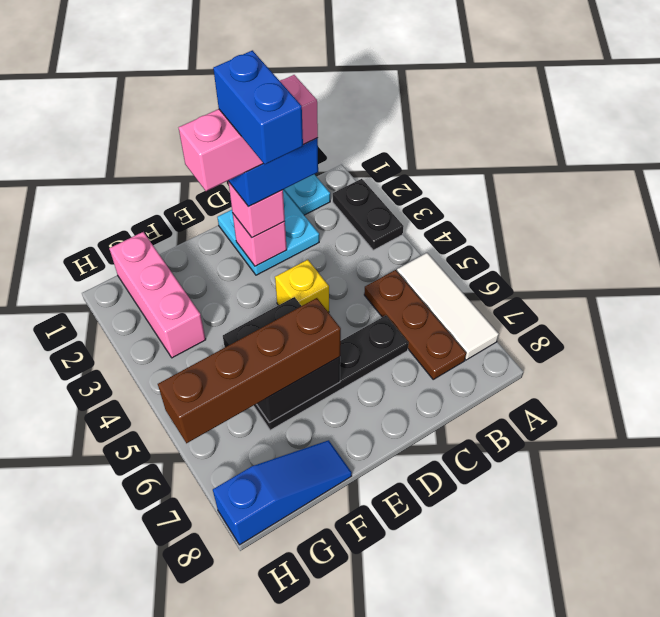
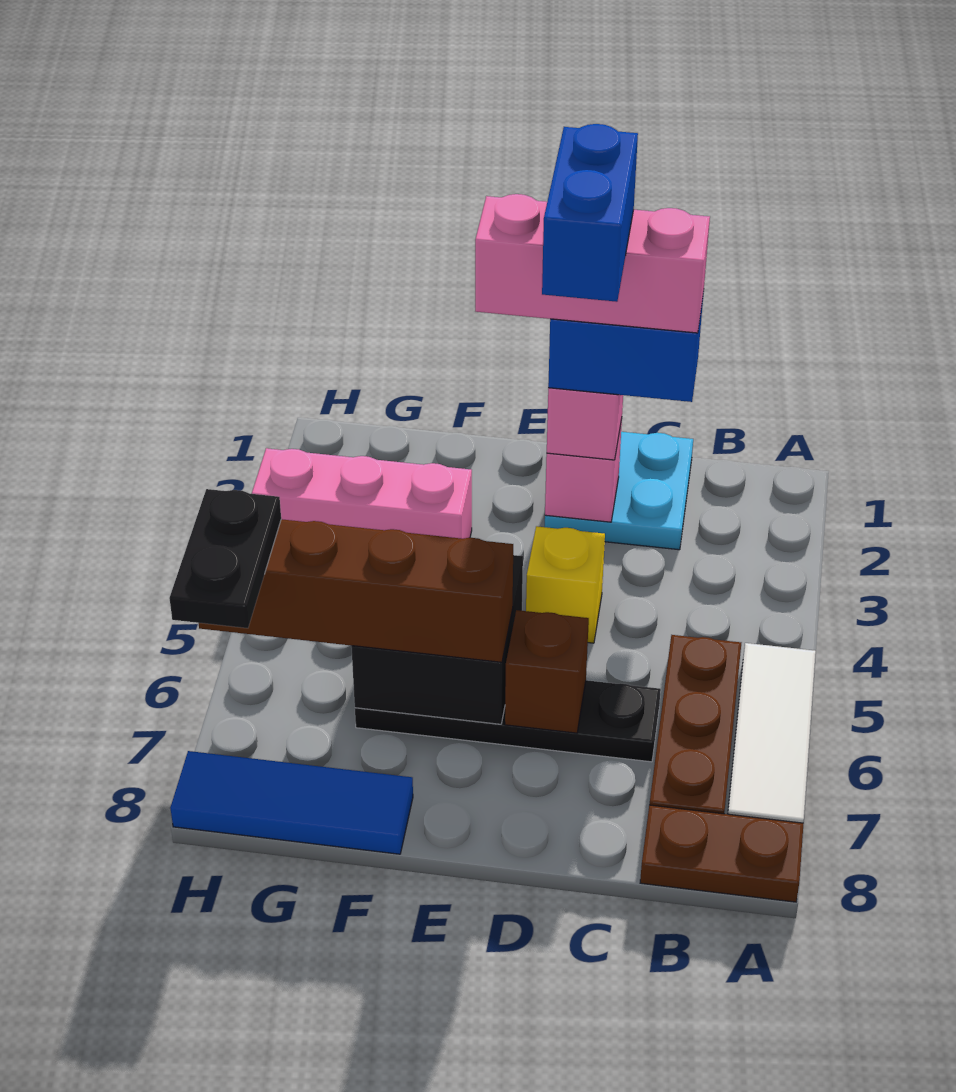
black plate A2:A3 level 1 -> black plate H6:H7 level 4
none -> brown plate A8:B8 level 1
cyan plate B1 level 1 -> none
none -> brown brick D6 level 2
blue slope F8:H8 level 1 top H -> blue tile F8:H8 level 1
pink brick G1:G3 level 1 -> pink brick F3:H3 level 1

